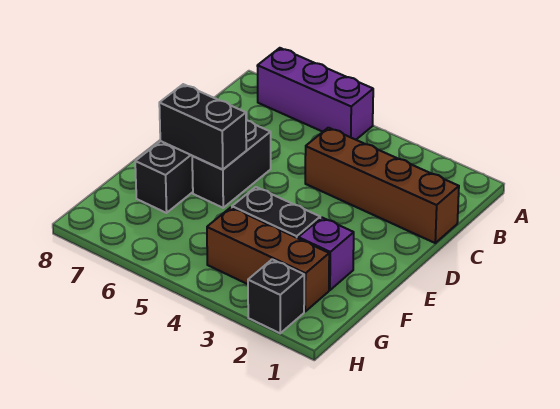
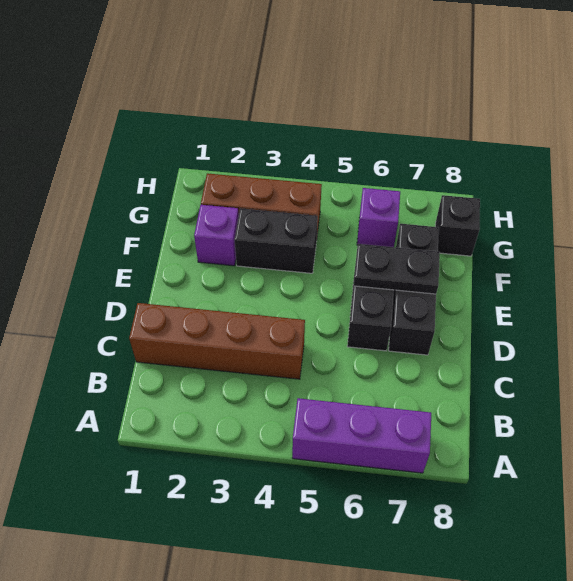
black brick E6:E7 level 2 -> black plate E6:E7 level 2
none -> purple brick G6 level 1
black brick H2 level 1 -> black brick G8 level 1

